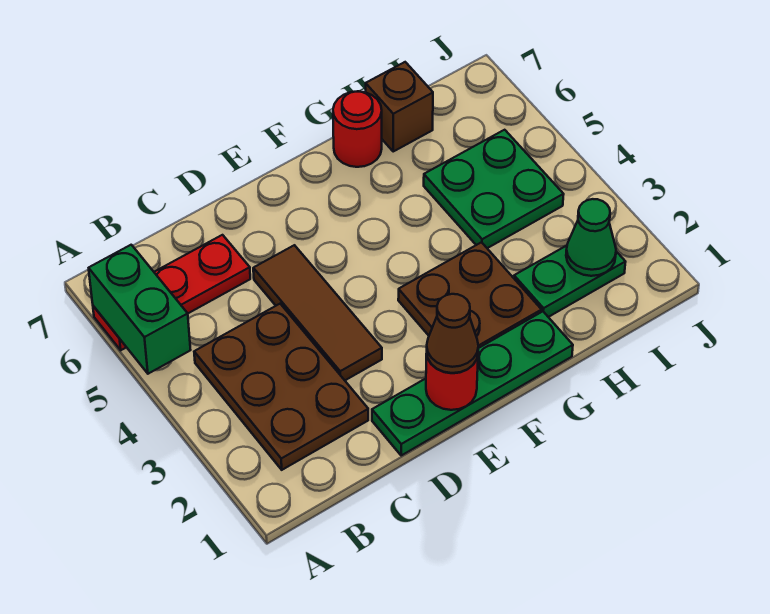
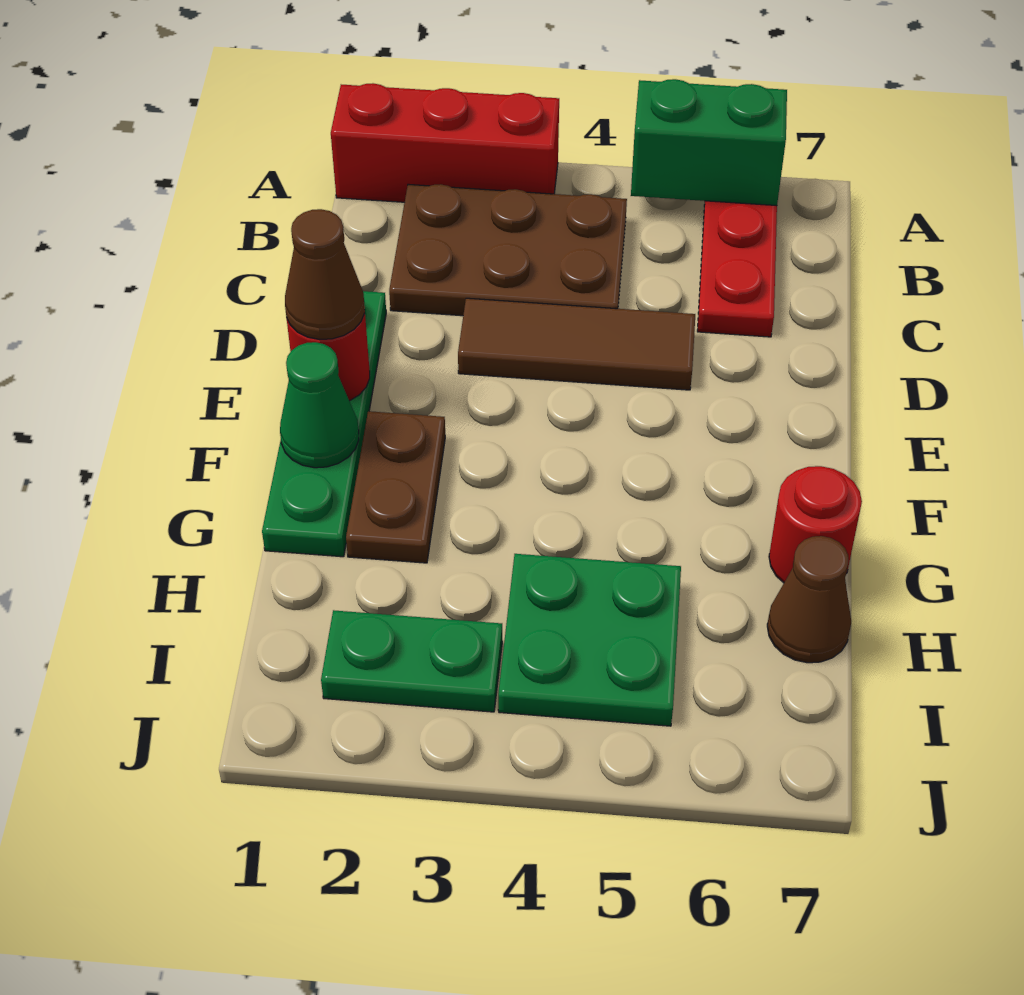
none -> red brick A1:A3 level 1
brown plate F2:G3 level 1 -> brown plate F2:G2 level 1
green plate H2:I2 level 1 -> green plate I2:I3 level 1
brown brick H7 level 1 -> brown cone H7 level 1
green cone I2 level 2 -> green cone F1 level 2

